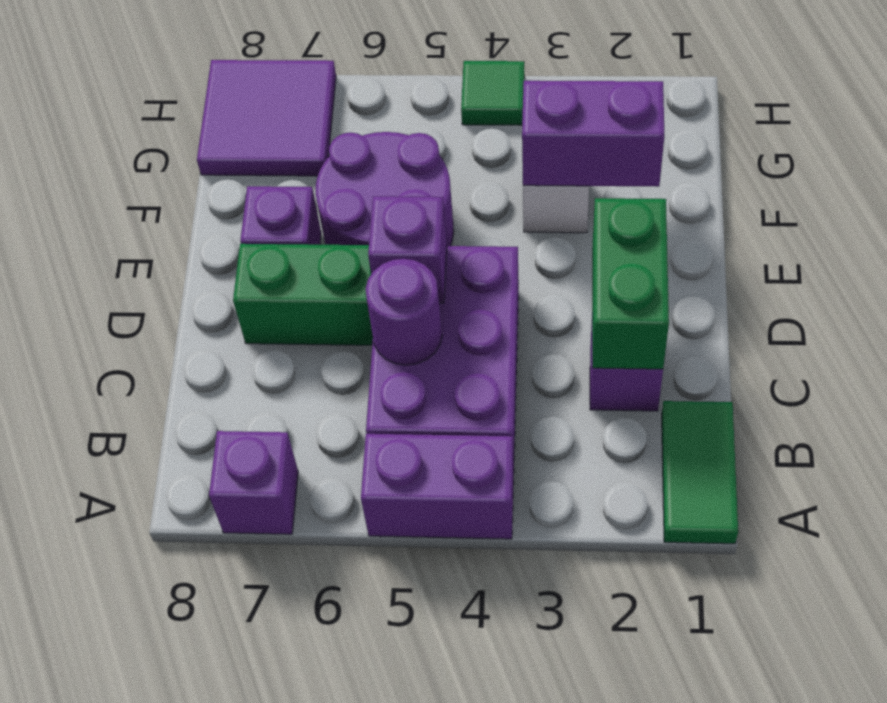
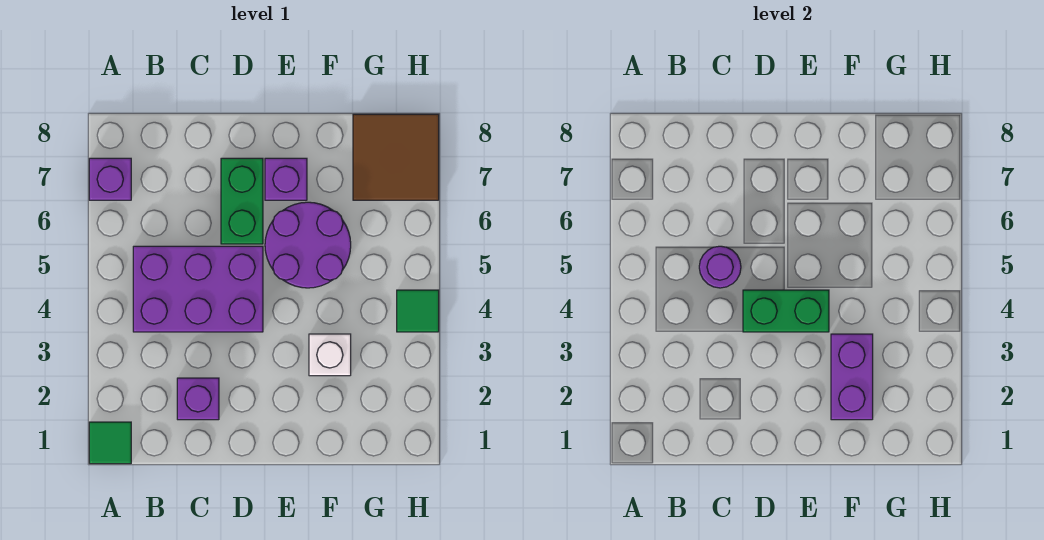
green tile A1:B1 level 1 -> green tile A1 level 1
purple brick A4:A5 level 1 -> none
green brick C2:D2 level 2 -> green brick D4:E4 level 2
purple brick D5 level 2 -> none
purple tile G7:H8 level 1 -> brown tile G7:H8 level 1

